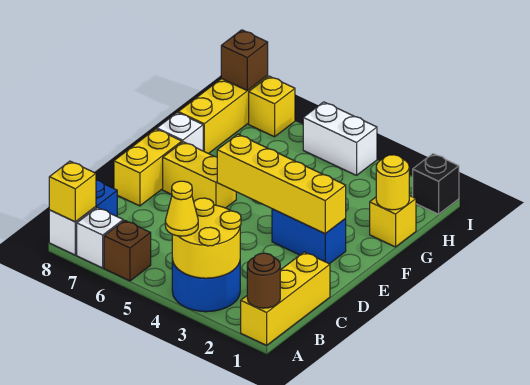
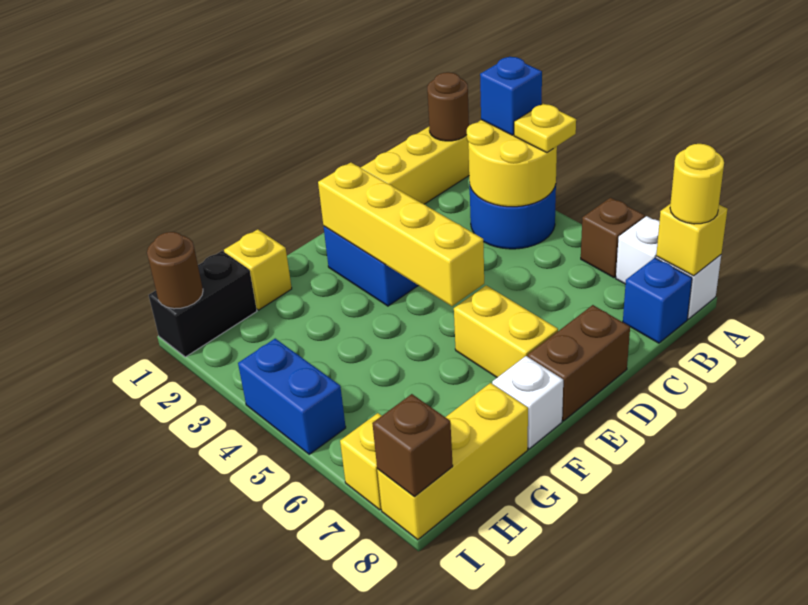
none -> blue brick A3 level 3
yellow cone A4 level 3 -> yellow plate A4 level 3
yellow brick D8:E8 level 1 -> brown brick D8:E8 level 1
yellow round brick G1 level 2 -> yellow round brick A8 level 3
black brick I1 level 1 -> black brick H1:I1 level 1
none -> brown round brick I1 level 2
white brick I4:I5 level 1 -> blue brick I4:I5 level 1

